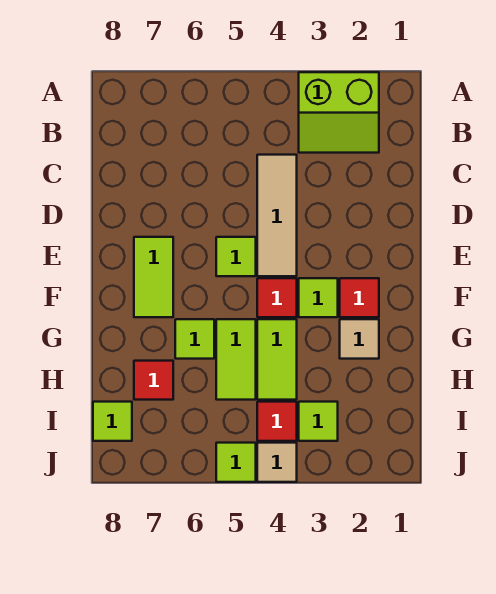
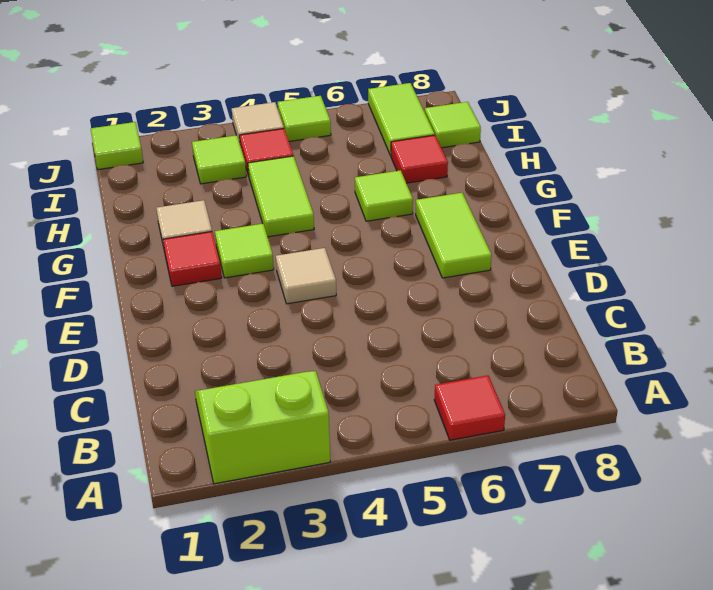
tan tile C4:E4 level 1 -> tan tile E4 level 1
lime tile E5 level 1 -> lime tile J1 level 1
red tile F4 level 1 -> red tile A6 level 1
lime tile G5:H5 level 1 -> lime tile I7:J7 level 1

